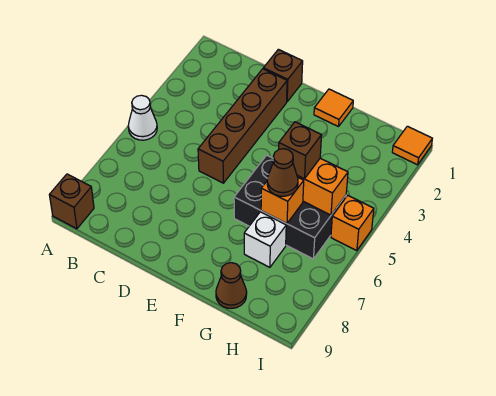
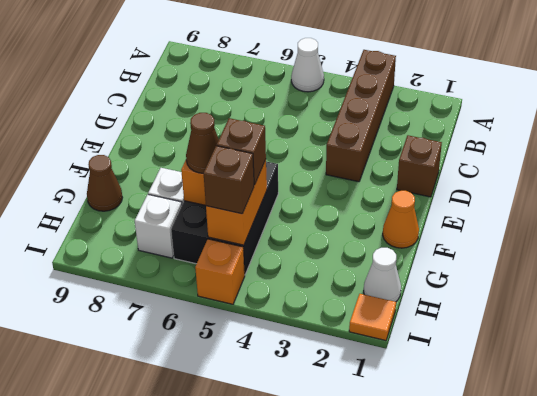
brown brick A9 level 1 -> brown brick H5 level 3
brown brick D2:D5 level 1 -> brown brick A3:D3 level 1
orange tile F1 level 1 -> orange cone F1 level 1
none -> white cone H1 level 1
none -> white brick H7 level 1

